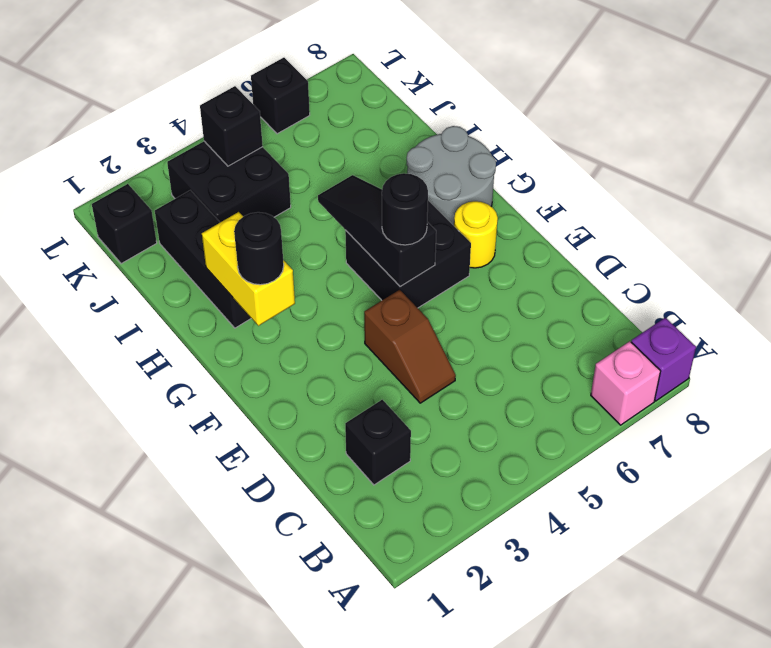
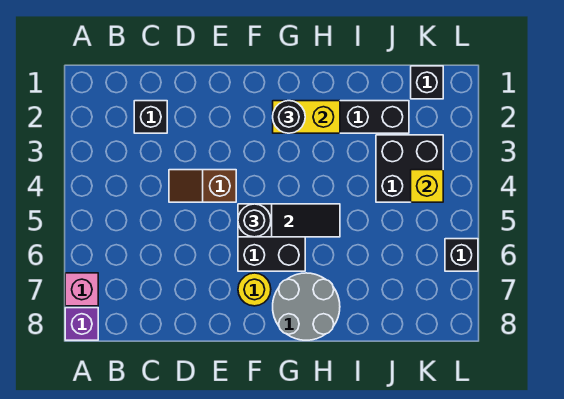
black brick K4 level 2 -> yellow brick K4 level 2

